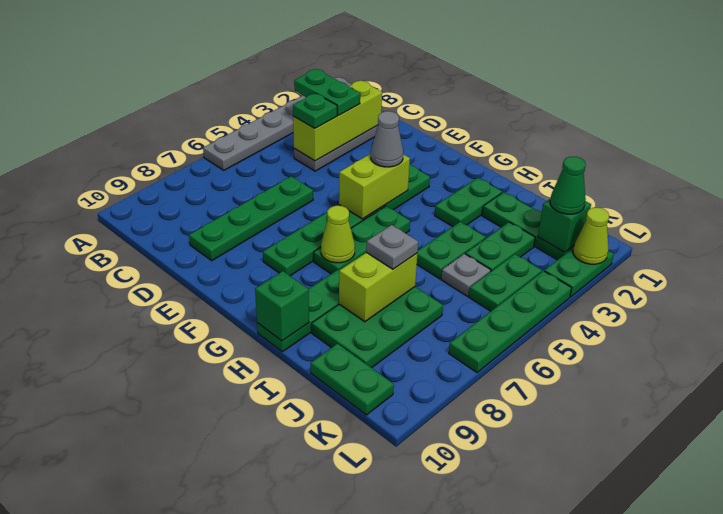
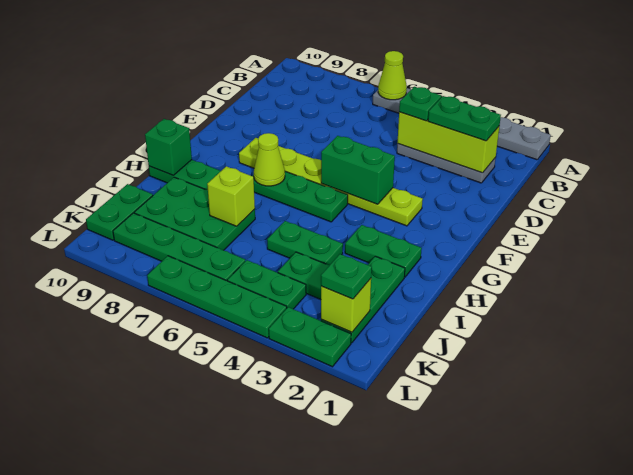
green plate B3:C3 level 3 -> green plate C2:C3 level 3
green plate D6:D9 level 1 -> green plate K6:K9 level 1
green plate F3:F8 level 1 -> lime plate F3:F8 level 1
lime brick F4:F5 level 2 -> green brick F4:F5 level 2
grey cone F4 level 3 -> none
lime brick I7:I8 level 2 -> lime brick I7 level 2
grey plate I7 level 3 -> none
grey plate J5 level 1 -> none
green brick K2 level 2 -> lime brick K2 level 2
green cone K2 level 3 -> green plate K2 level 3
lime cone L2 level 2 -> lime cone A6 level 2

